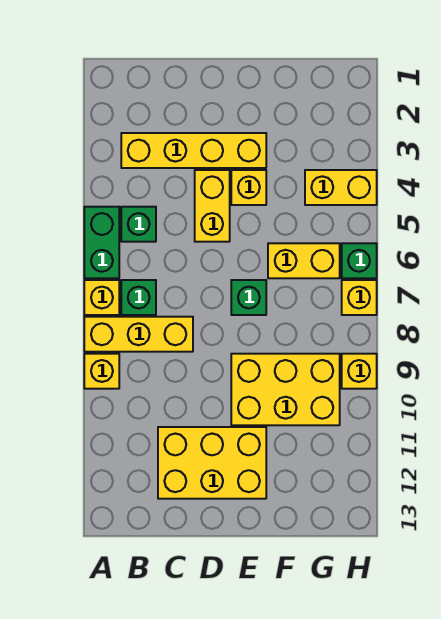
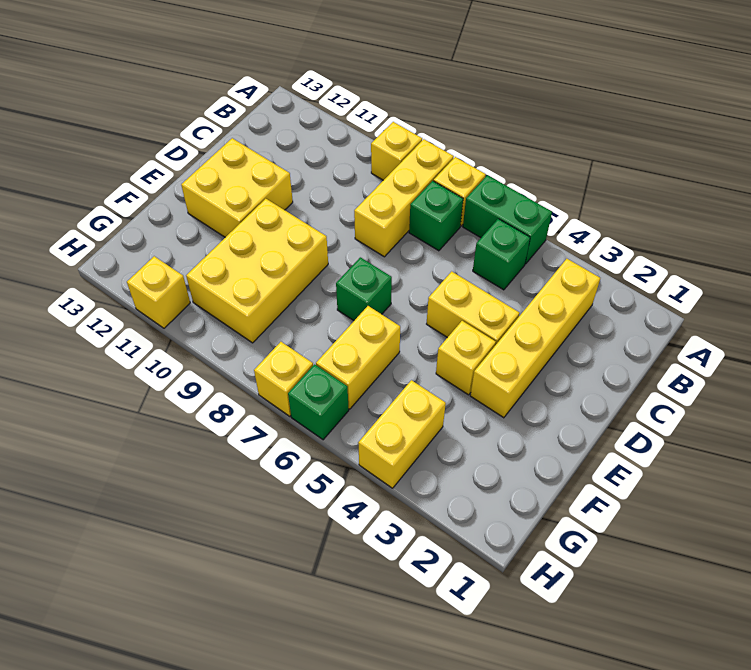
yellow brick C11:E12 level 1 -> yellow brick D11:E12 level 1
yellow brick H9 level 1 -> yellow brick H11 level 1

